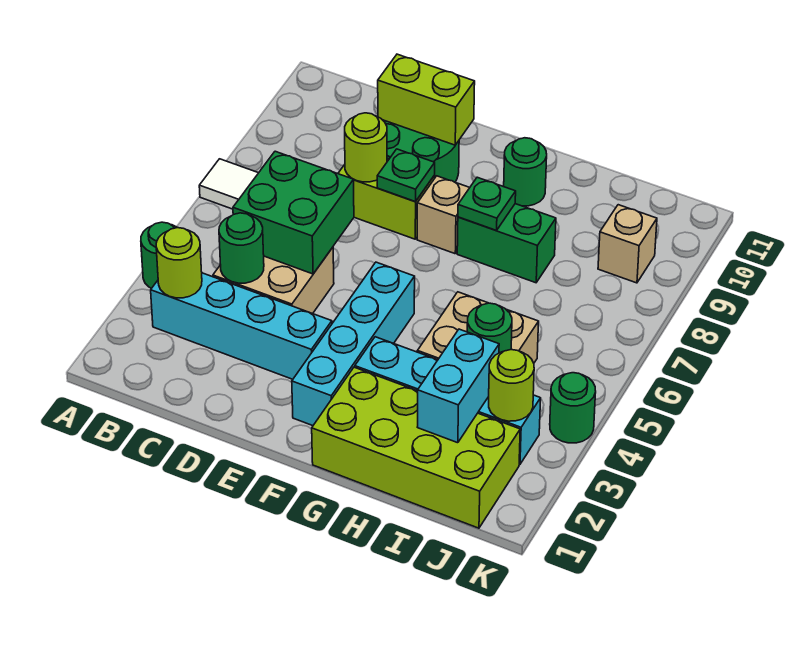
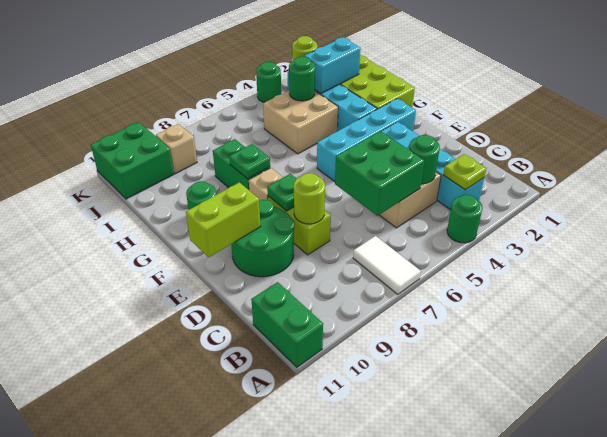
none -> green brick A11:B11 level 1
lime round brick B3 level 2 -> lime plate B3 level 2
lime brick D10:E10 level 2 -> lime brick E10:E11 level 2
none -> green brick J10:K11 level 1

